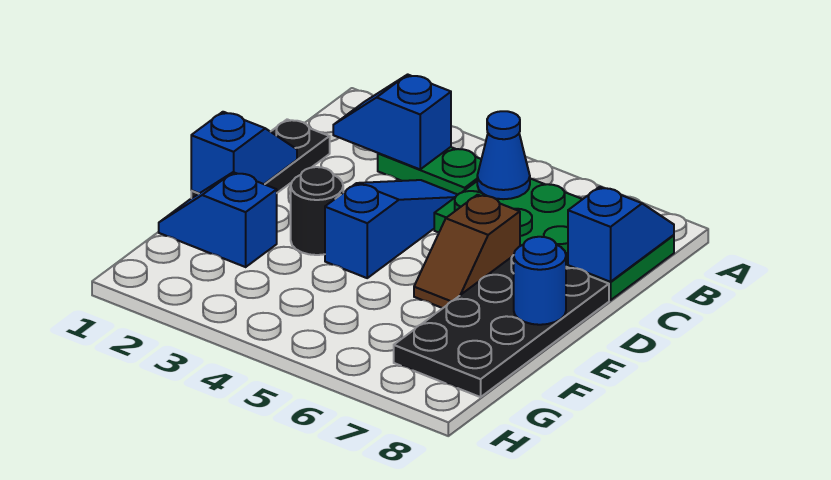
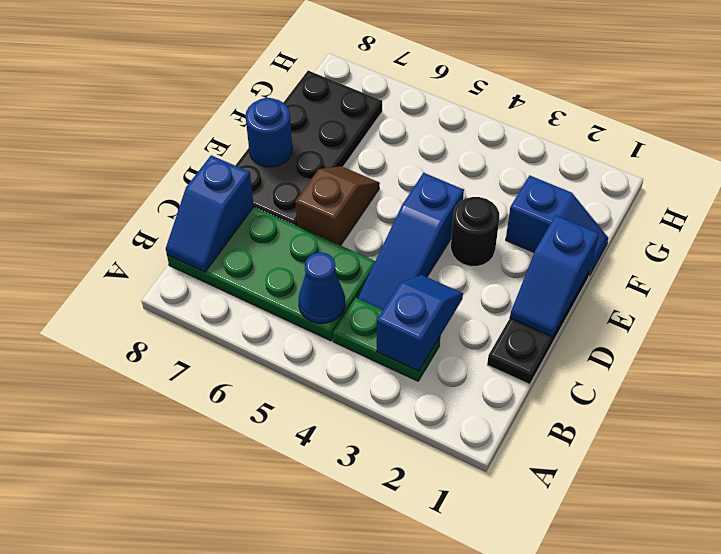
blue slope B2:B3 level 2 top 3 -> blue slope B3:C3 level 2 top B

